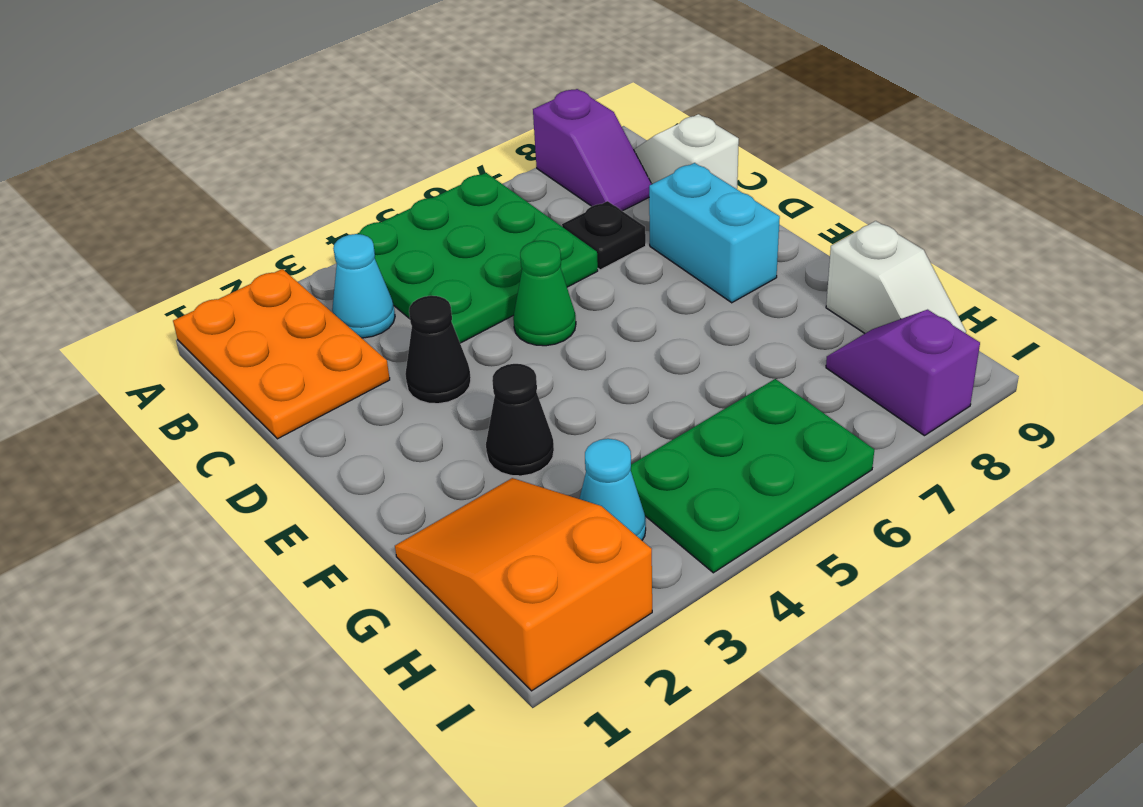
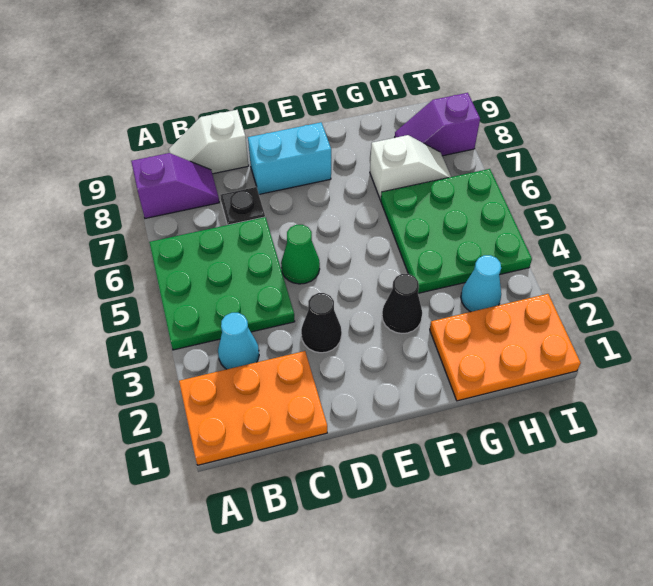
orange slope G1:I2 level 1 top I -> orange plate G1:I2 level 1
white slope G9:H9 level 1 top G -> white slope G7:H7 level 1 top G
green plate H4:I6 level 1 -> green plate G4:I6 level 1

